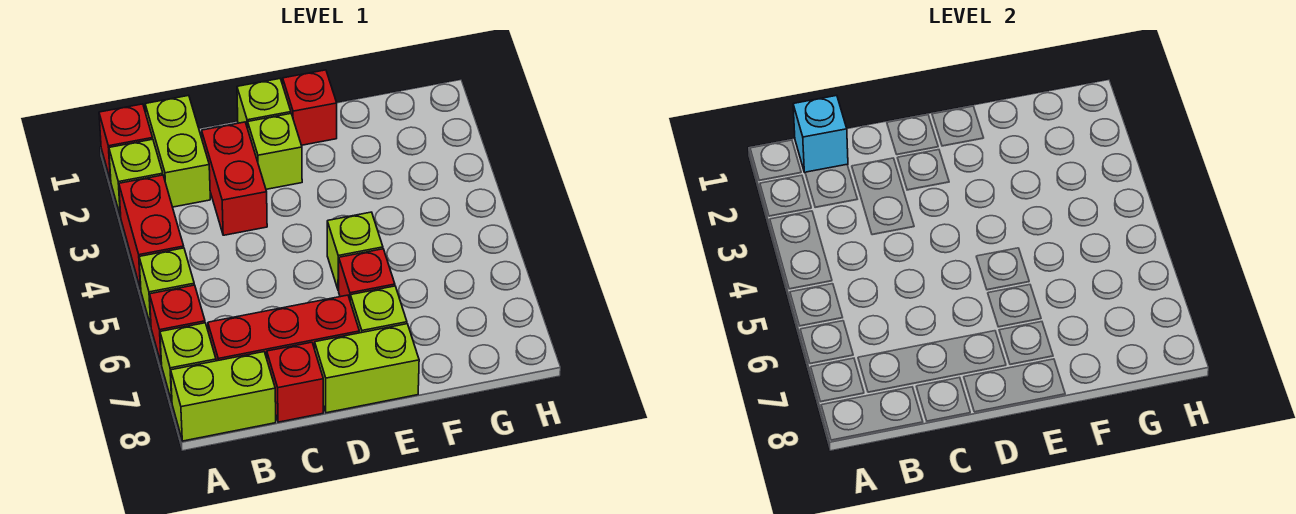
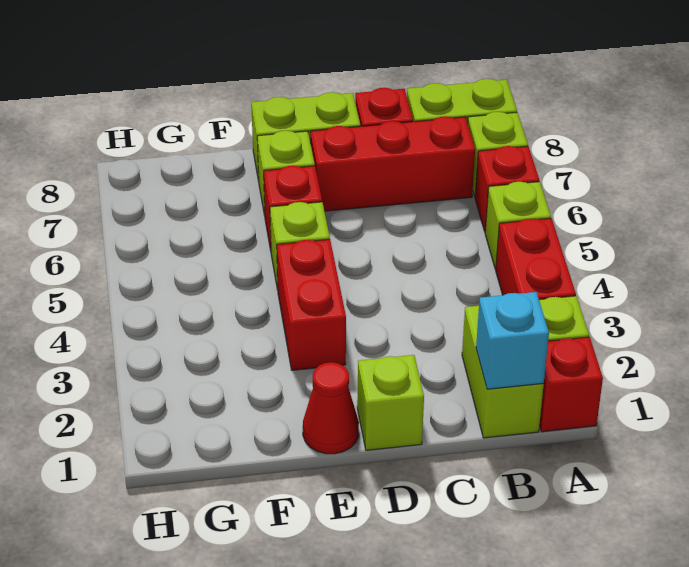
red brick C2:C3 level 1 -> red brick E3:E4 level 1
lime brick D2 level 1 -> none
red brick E1 level 1 -> red cone E1 level 1

